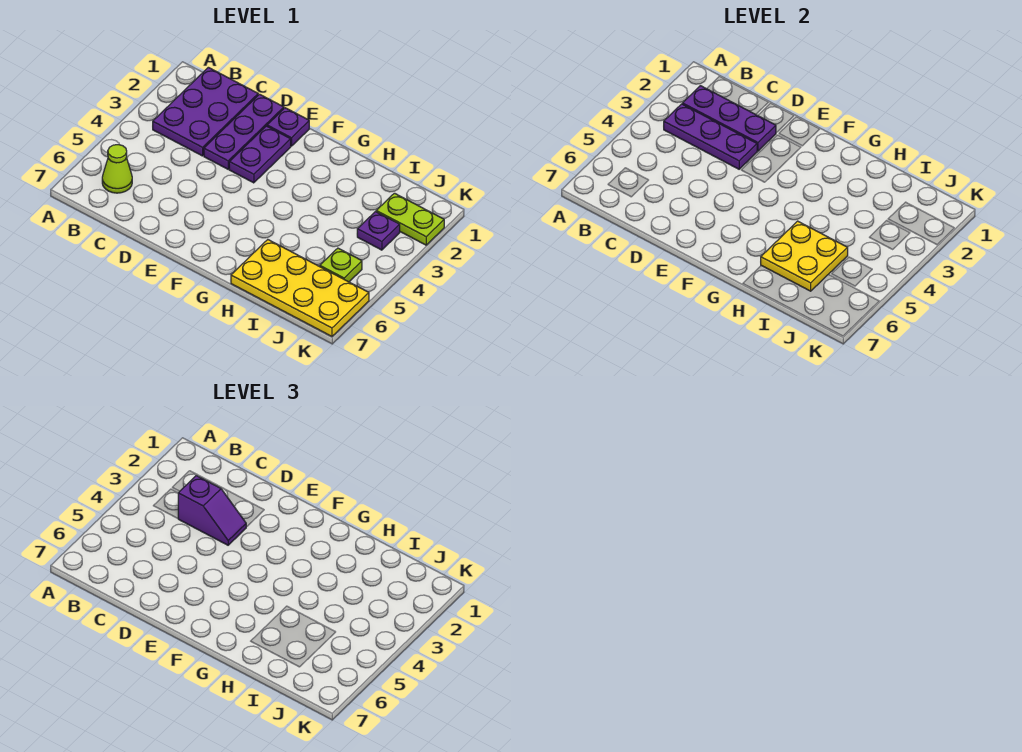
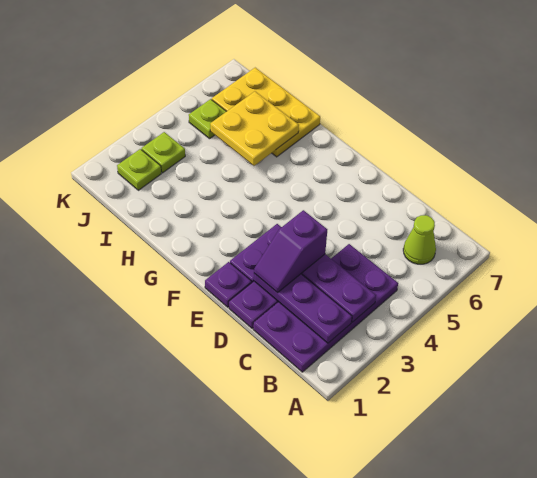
purple plate B1:C3 level 1 -> purple plate B1:C4 level 1
purple slope C3:D3 level 3 top C -> purple slope D2:D3 level 3 top 3
yellow plate H6:K7 level 1 -> yellow plate H6:J7 level 1
lime plate J2:K2 level 1 -> lime plate J2 level 1
purple plate J3 level 1 -> lime plate J3 level 1

